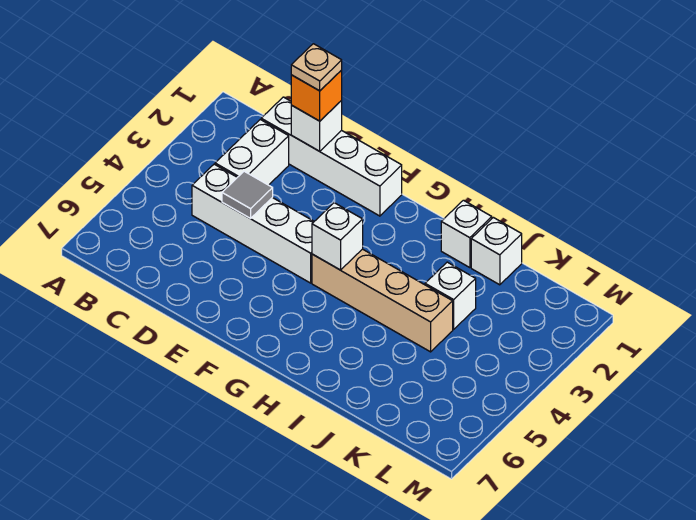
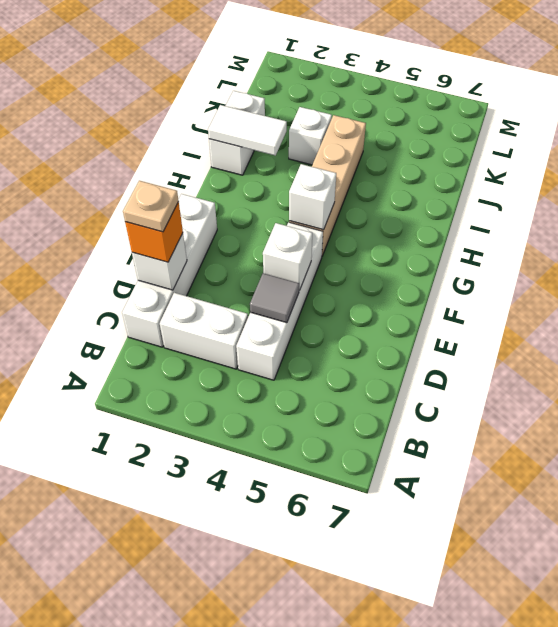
none -> white brick E4 level 2
none -> white tile I1:I2 level 2

